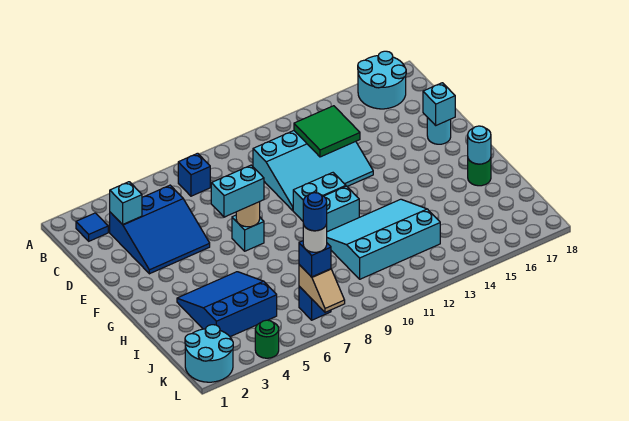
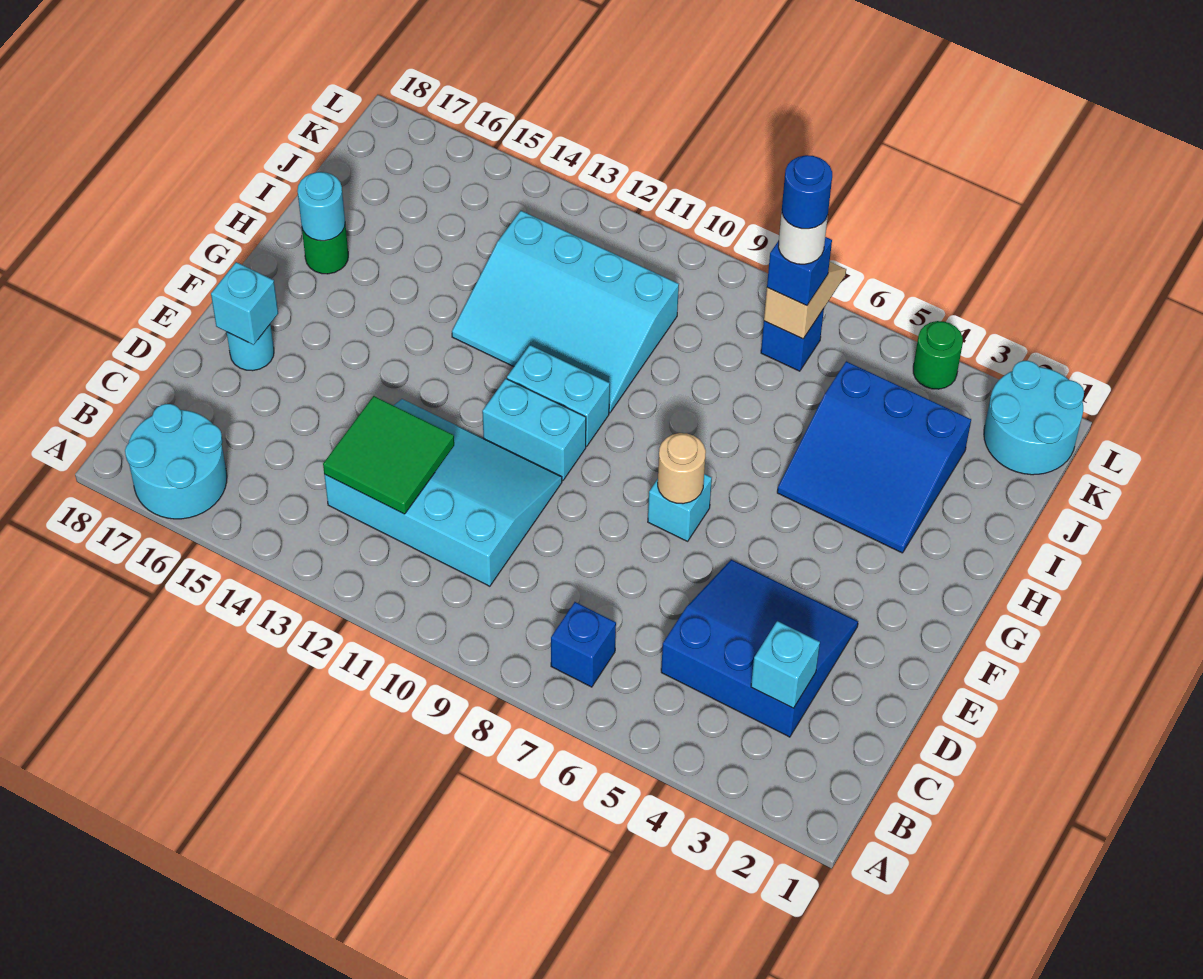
blue tile B2 level 1 -> none
cyan brick F6:F7 level 3 -> none

